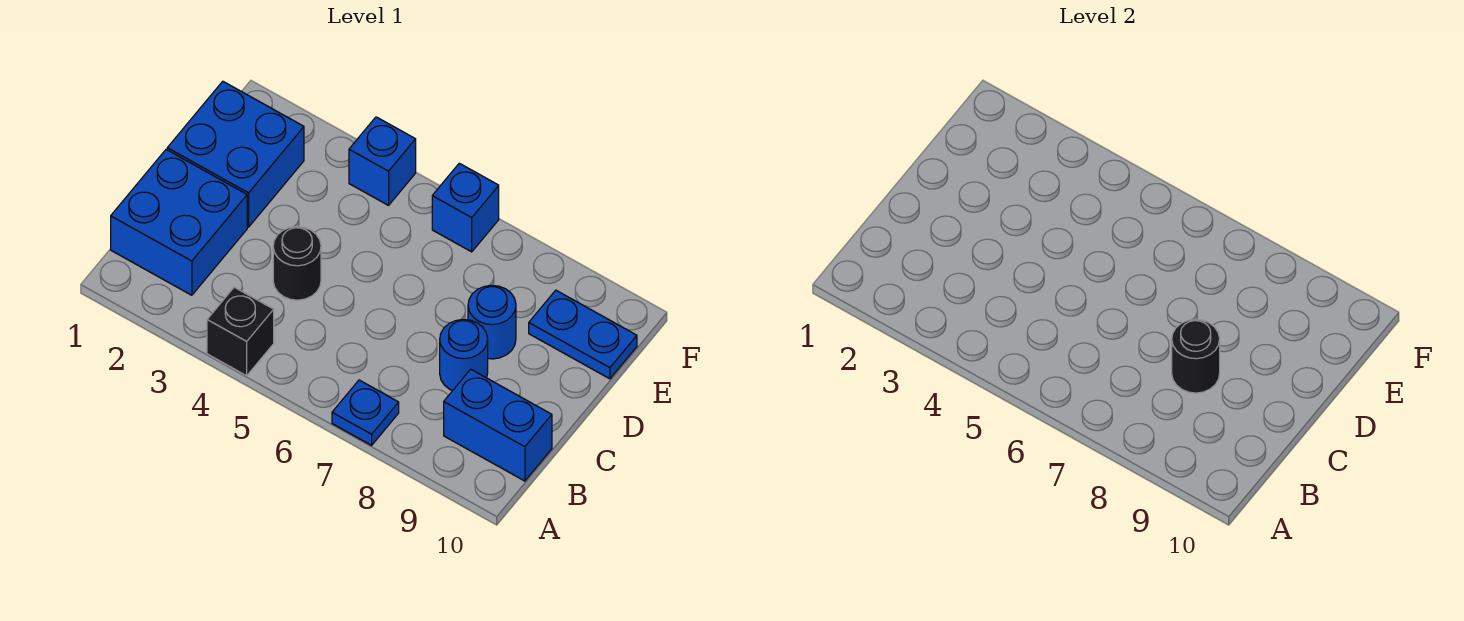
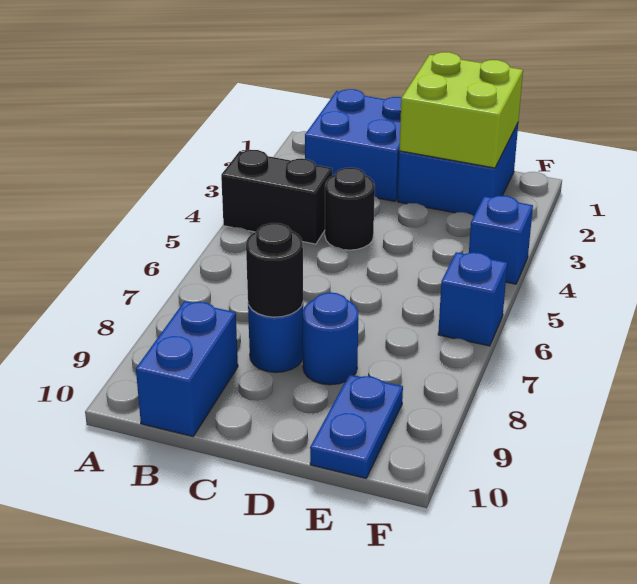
black brick A4 level 1 -> black brick A4:B4 level 1
blue plate A7 level 1 -> none
none -> lime brick D1:E2 level 2

